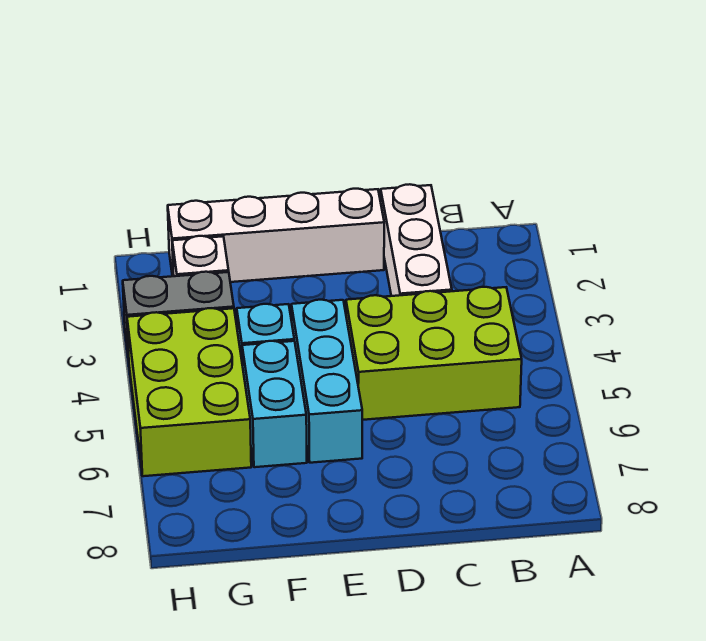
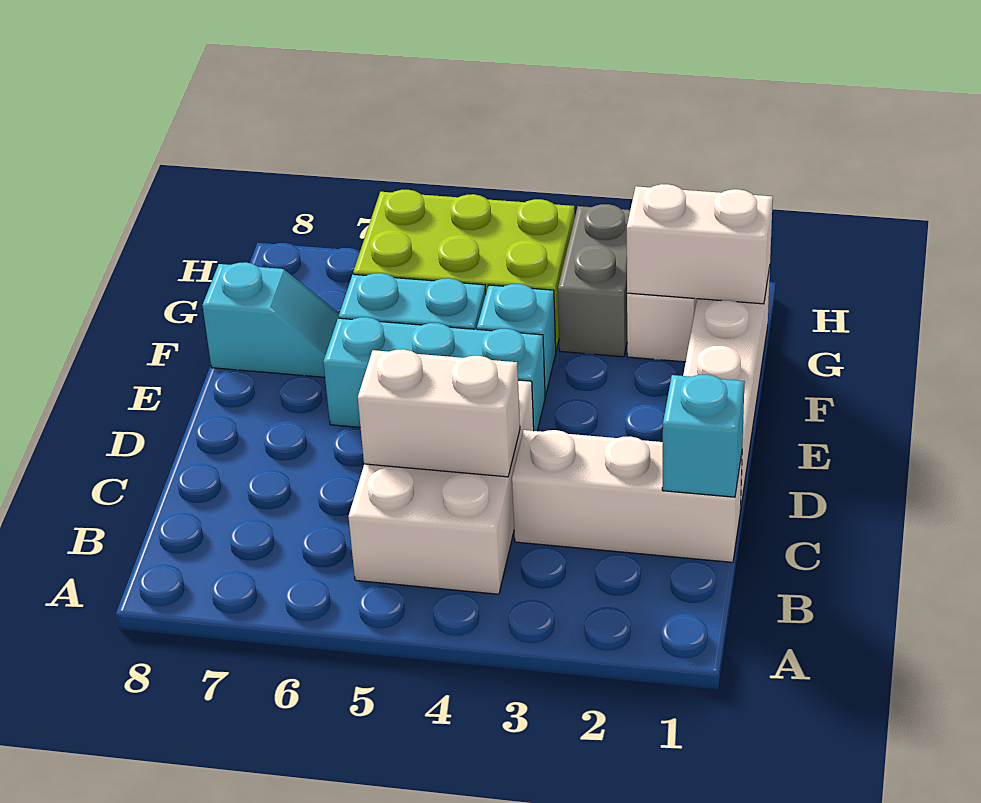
lime brick B4:D5 level 1 -> white brick B4:D5 level 1
none -> cyan brick C1 level 2
none -> white brick C4:C5 level 2
none -> cyan slope F7:F8 level 1 top 8
none -> white brick G1:G2 level 2

